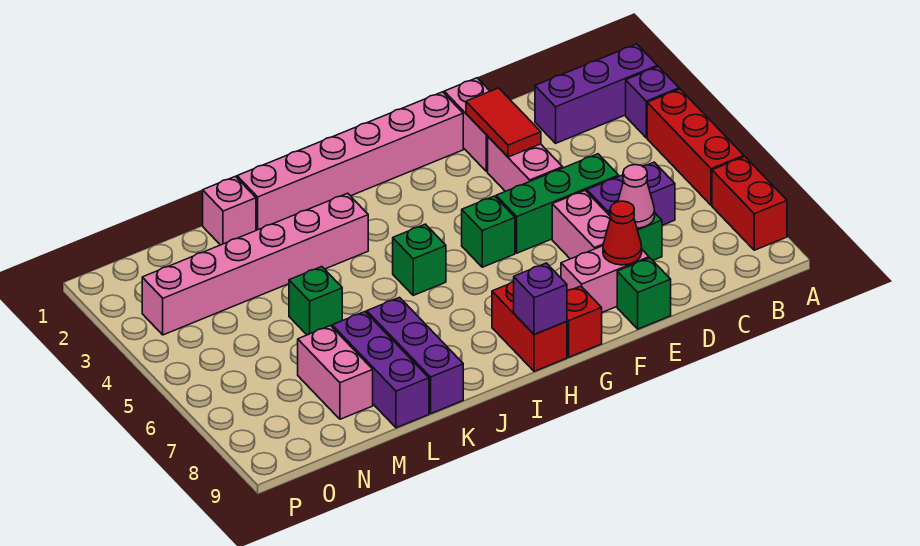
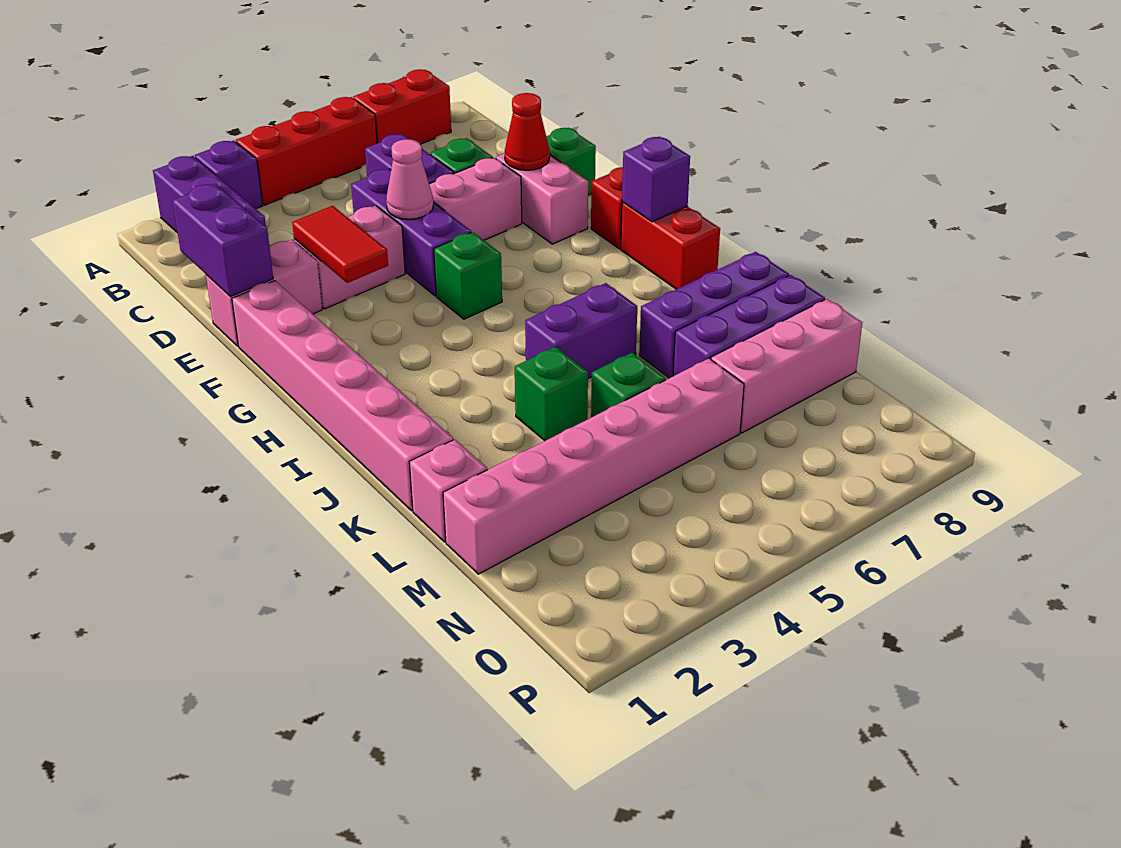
none -> purple brick D1:E1 level 2
green brick D5:F5 level 1 -> purple brick D5:F5 level 1
pink cone D7 level 2 -> pink cone E5 level 2
red tile E2:E3 level 2 -> red tile E3:F3 level 2
red brick H8:H9 level 1 -> red brick H9:I9 level 1
green brick I5 level 1 -> green brick K4 level 1
pink brick J3:O3 level 1 -> pink brick M1:M6 level 1
none -> purple brick J5:J6 level 1
pink brick M7:M8 level 1 -> pink brick M7:M9 level 1

